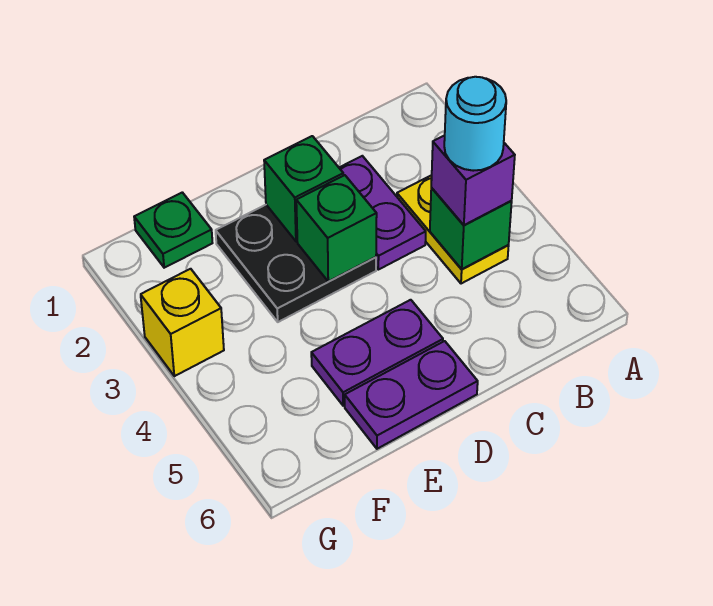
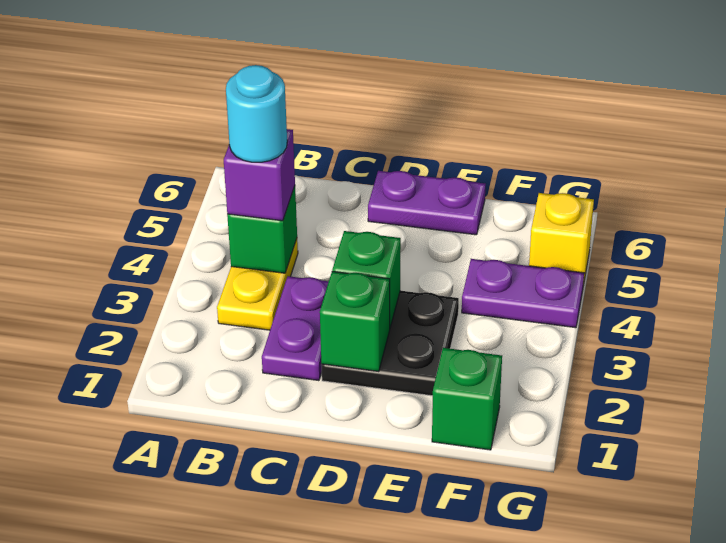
purple plate D5:E5 level 1 -> purple plate F4:G4 level 1
green plate F1 level 1 -> green brick F1 level 1
yellow brick G3 level 1 -> yellow brick G5 level 1

